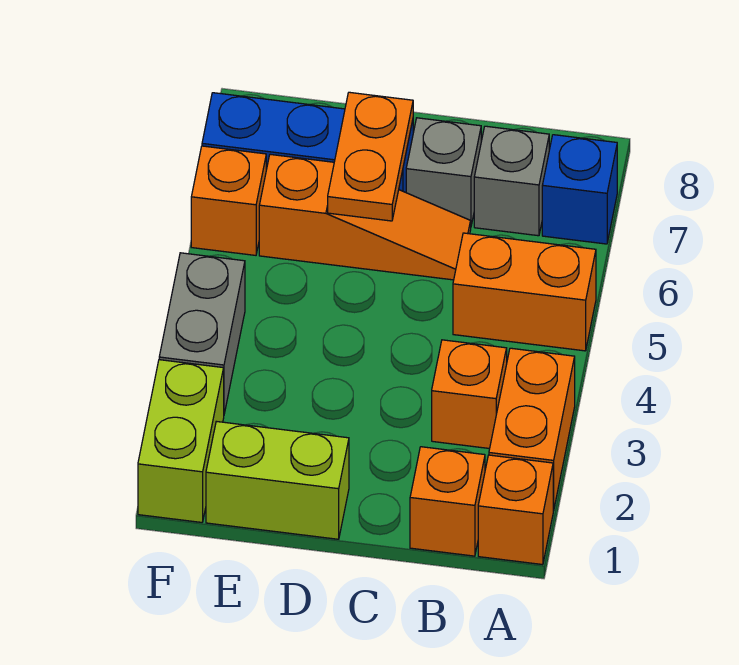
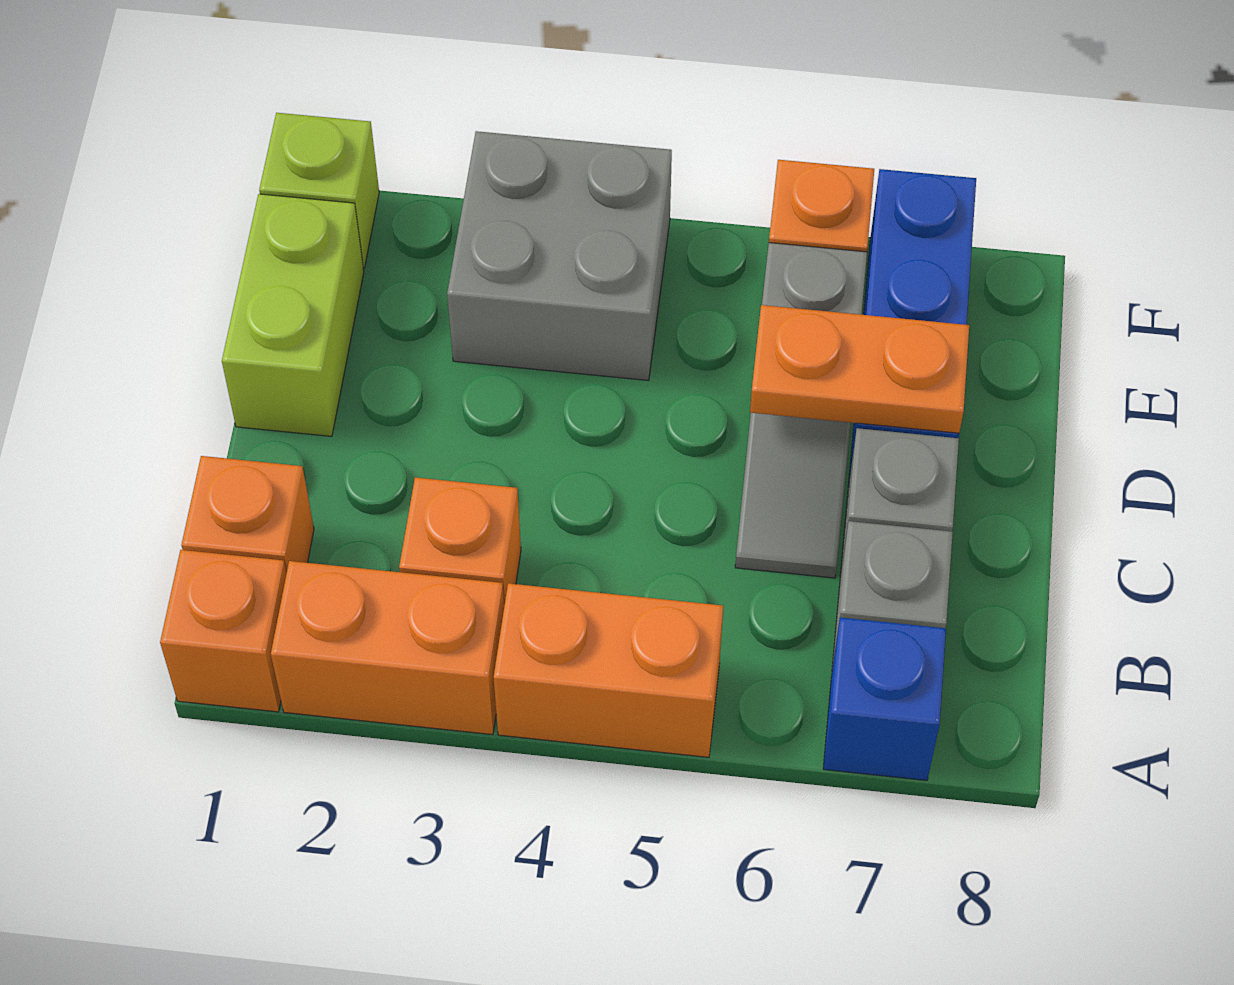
orange brick A5:B5 level 1 -> orange brick A4:A5 level 1
orange slope C6:E6 level 1 top E -> grey slope C6:E6 level 1 top E
lime brick F1:F2 level 1 -> lime brick F1 level 1
grey brick F3:F4 level 1 -> grey brick E3:F4 level 1

